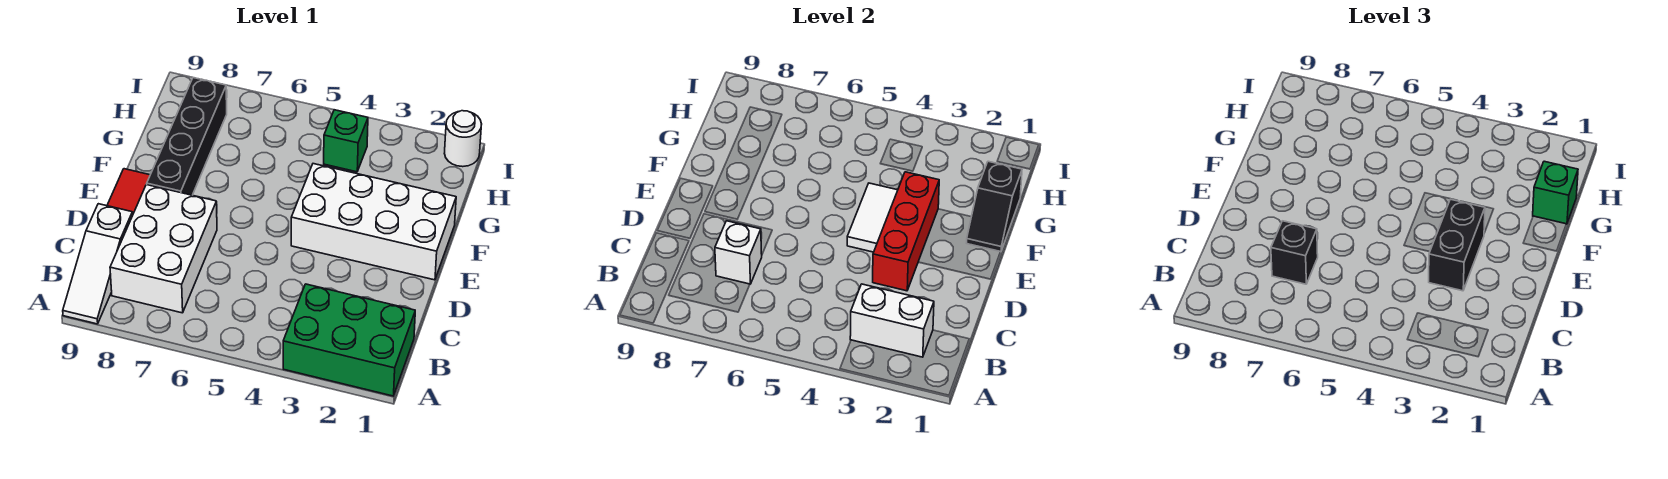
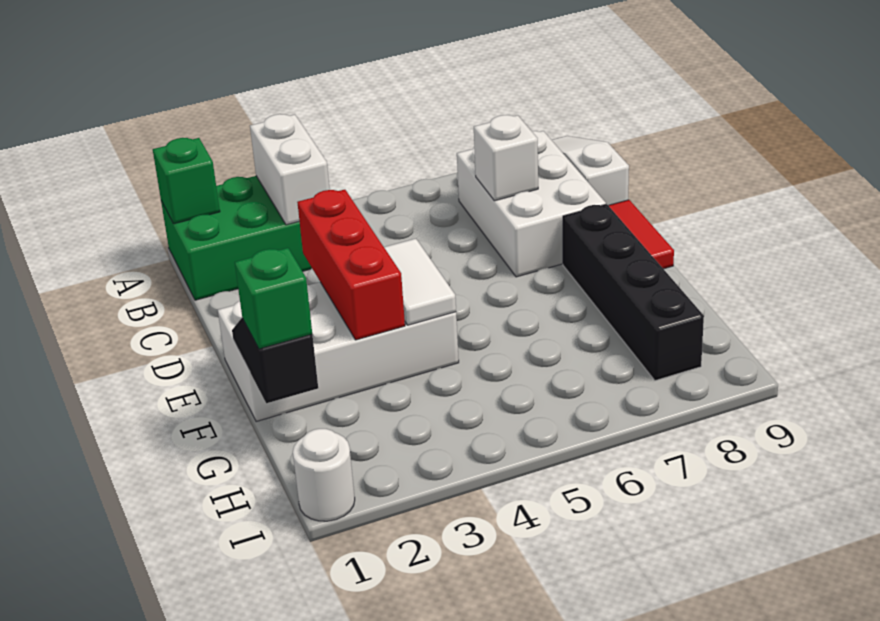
white brick B2:B3 level 2 -> white brick A3:B3 level 2
black brick C7 level 3 -> none
black brick D3:E3 level 3 -> none
green brick H4 level 1 -> green brick A1 level 2

